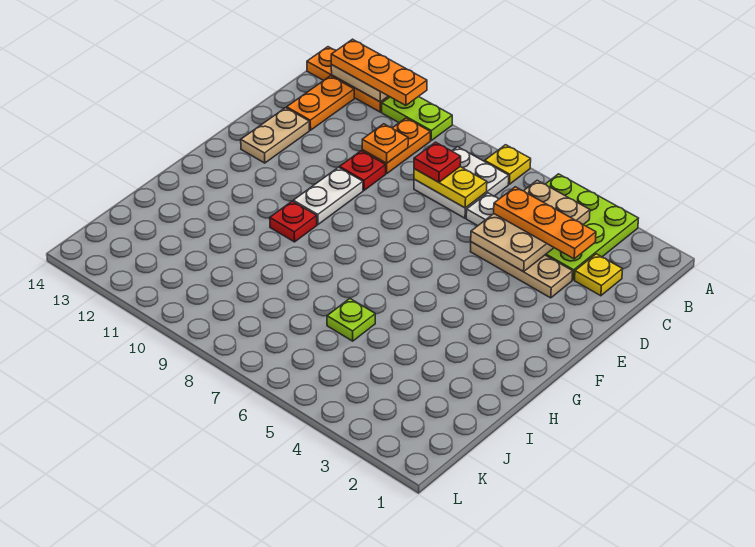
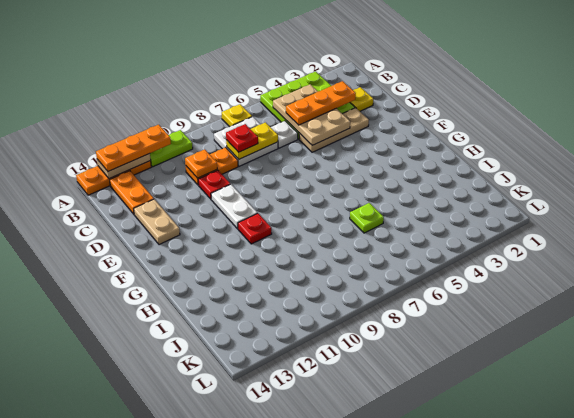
orange plate B10:C10 level 1 -> orange plate C9:C10 level 1

